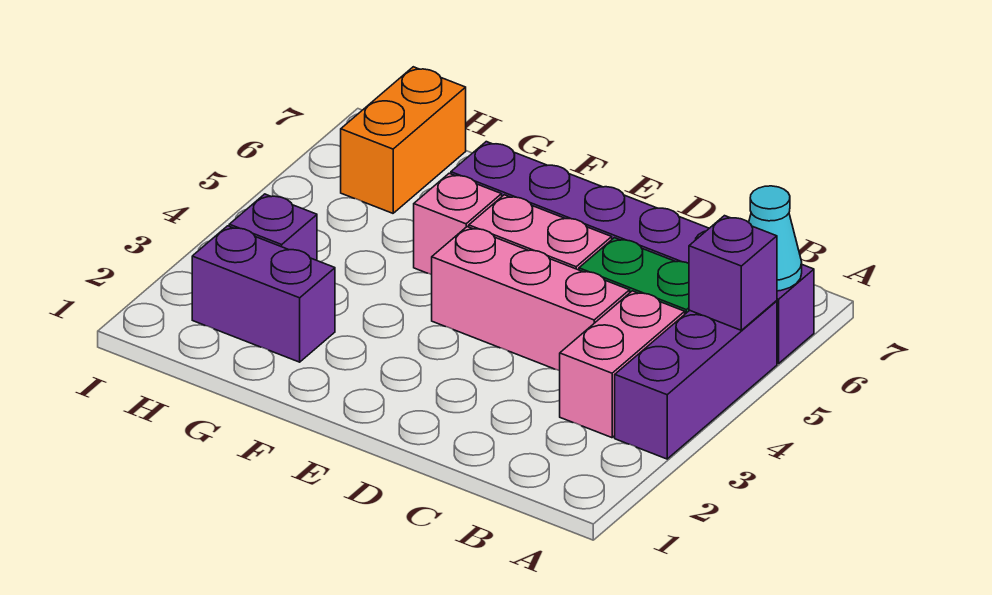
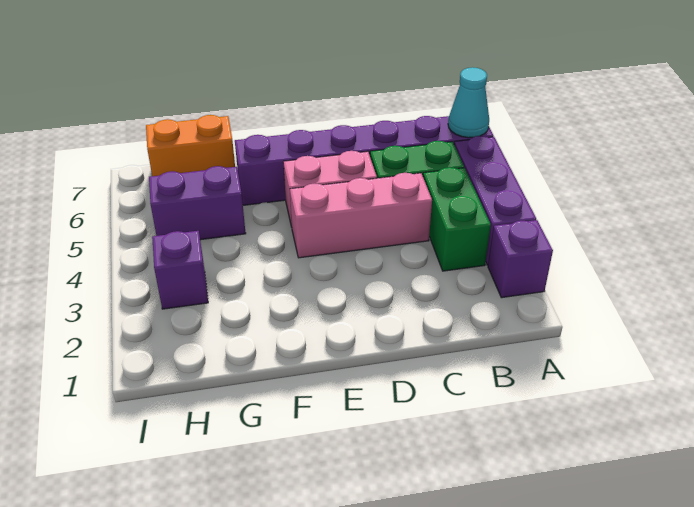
purple brick A5 level 2 -> purple brick A2 level 1
pink brick B3:B4 level 1 -> green brick B3:B4 level 1
pink brick F5 level 1 -> none
purple brick G2:H2 level 1 -> purple brick G5:H5 level 1
orange brick H6:H7 level 1 -> orange brick G7:H7 level 1

